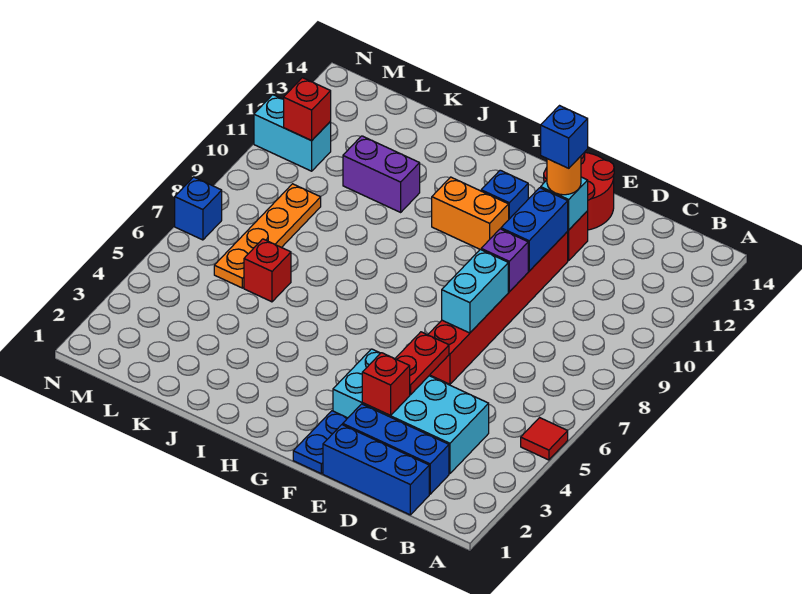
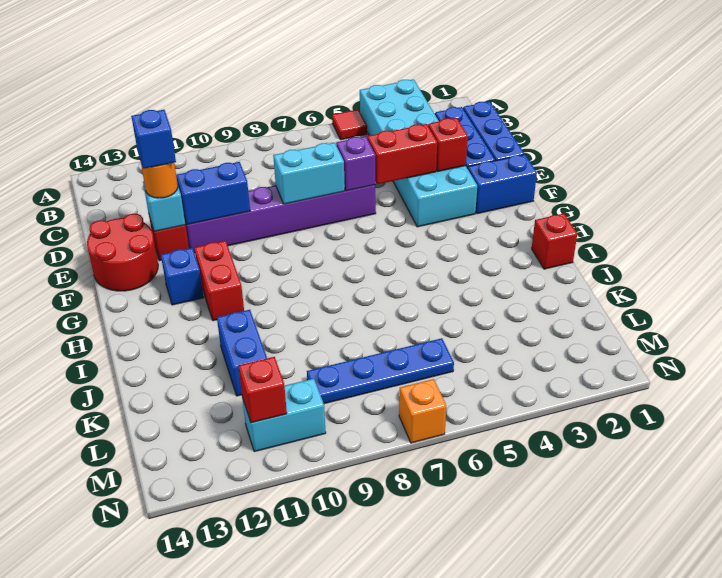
cyan brick C3:F4 level 1 -> cyan brick A3:F4 level 1
red plate E4:E5 level 2 -> red brick E4:E5 level 2
red brick E6:E11 level 1 -> purple brick E6:E11 level 1
purple brick E9 level 2 -> purple brick E6 level 2
blue plate F1:F2 level 1 -> blue brick F1:F2 level 1
orange brick G11:H11 level 1 -> red brick G11:H11 level 1
purple brick J11:K11 level 1 -> blue brick J11:K11 level 1
red brick K6 level 1 -> red brick I1 level 1
orange plate L6:L9 level 1 -> blue plate L6:L9 level 1
cyan brick M11:N11 level 1 -> cyan brick M10:M11 level 1
blue brick N7 level 1 -> orange brick N7 level 1

